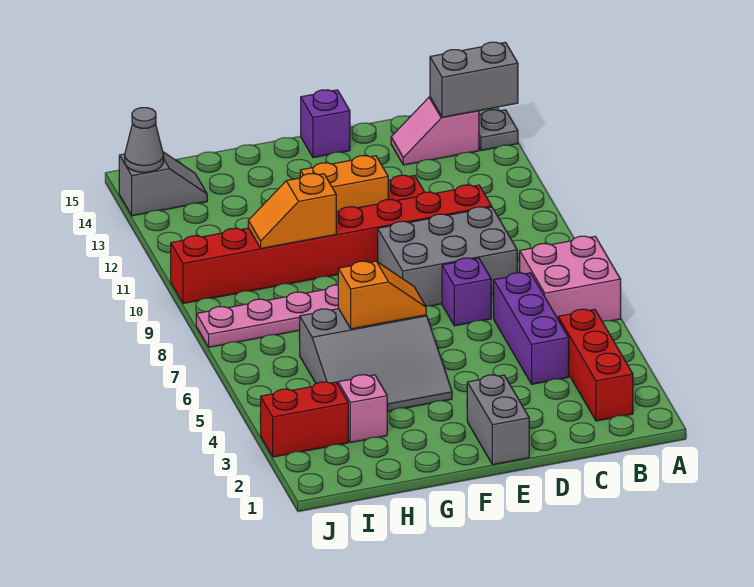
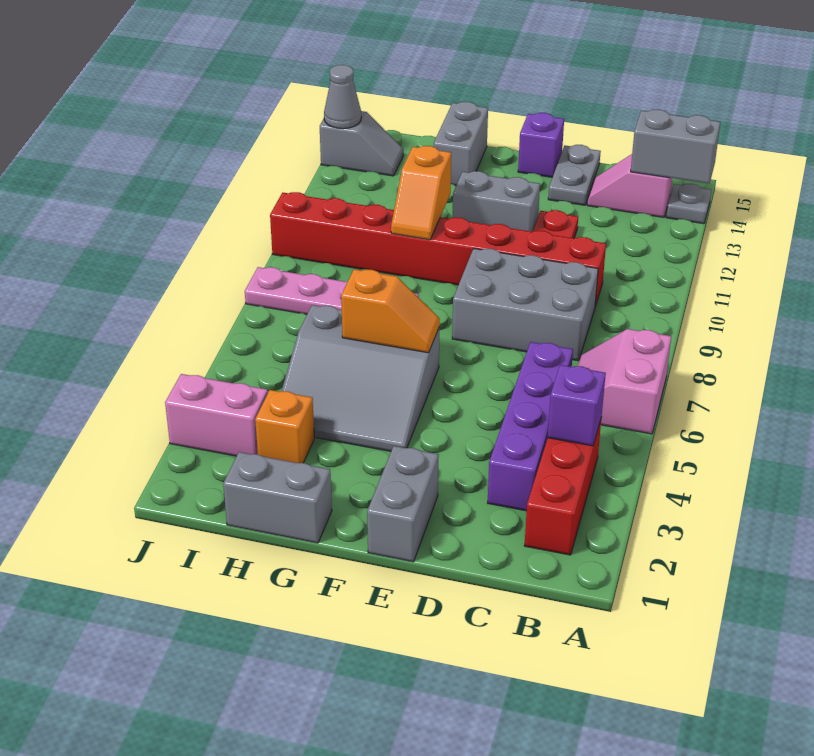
pink brick A6:B7 level 1 -> pink slope A6:B7 level 1 top A
purple brick C4:C6 level 1 -> purple brick C3:C6 level 1
purple brick D7 level 1 -> purple brick B4 level 2
none -> grey plate D14:D15 level 1
orange brick E12:F12 level 1 -> grey brick E12:F12 level 1
none -> grey brick G1:H1 level 1
orange slope G10:H10 level 2 top G -> orange slope G10:G11 level 2 top 11
none -> grey brick G14:G15 level 1
pink brick H3 level 1 -> orange brick H3 level 1
red brick I3:J3 level 1 -> pink brick I3:J3 level 1

